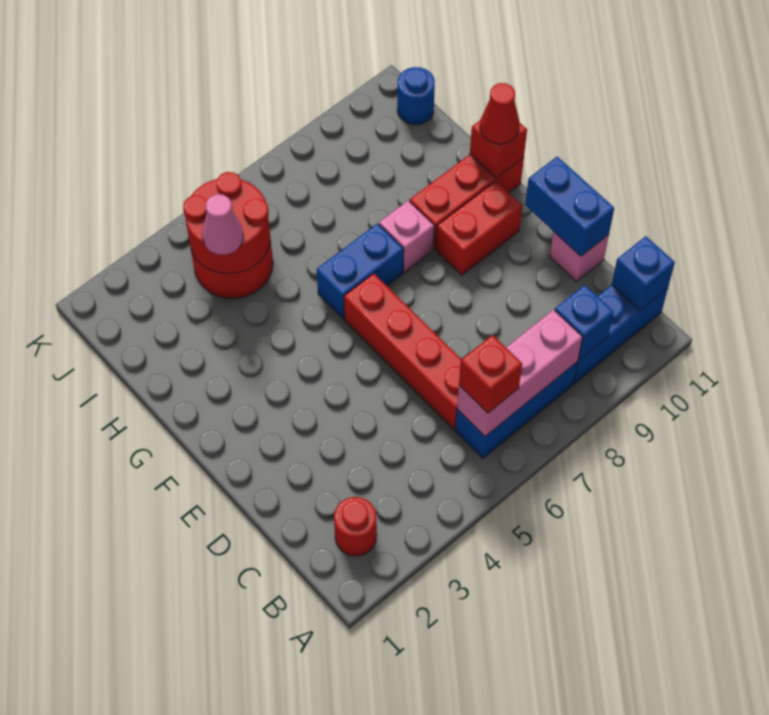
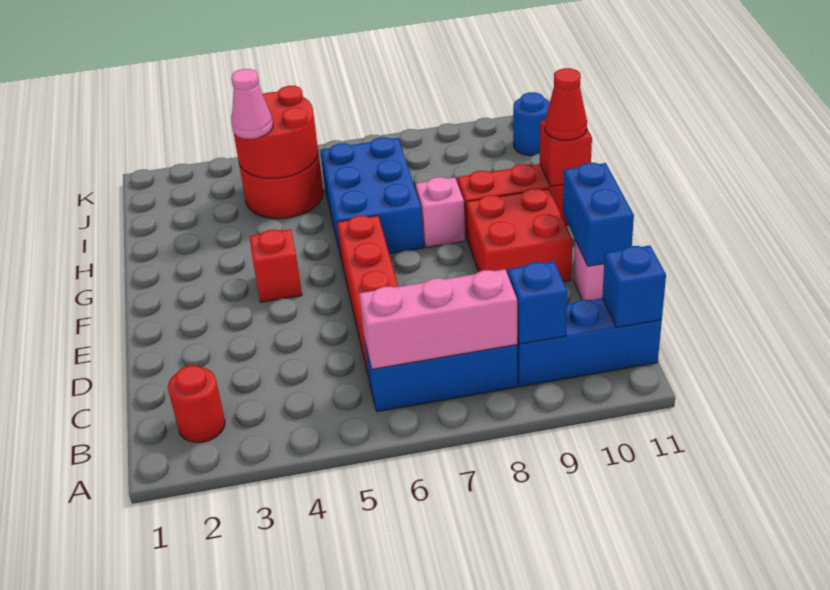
red brick B6 level 3 -> red brick F4 level 1
red brick F9:F10 level 1 -> red brick E9:F10 level 1
blue brick G6:G7 level 1 -> blue brick G6:I7 level 1

